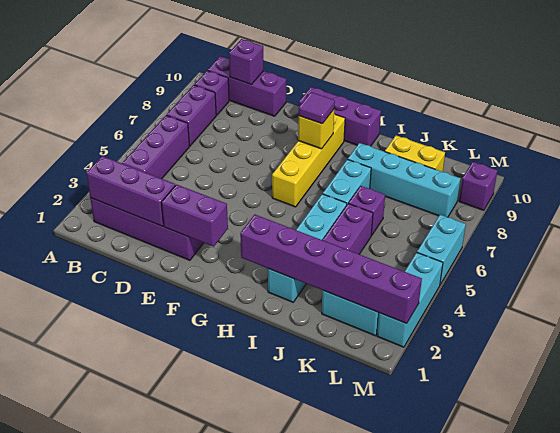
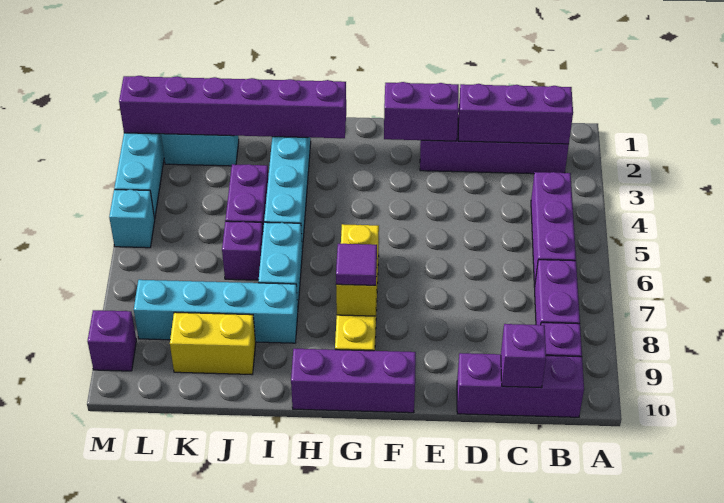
cyan brick M5:M6 level 1 -> cyan brick M5 level 1

